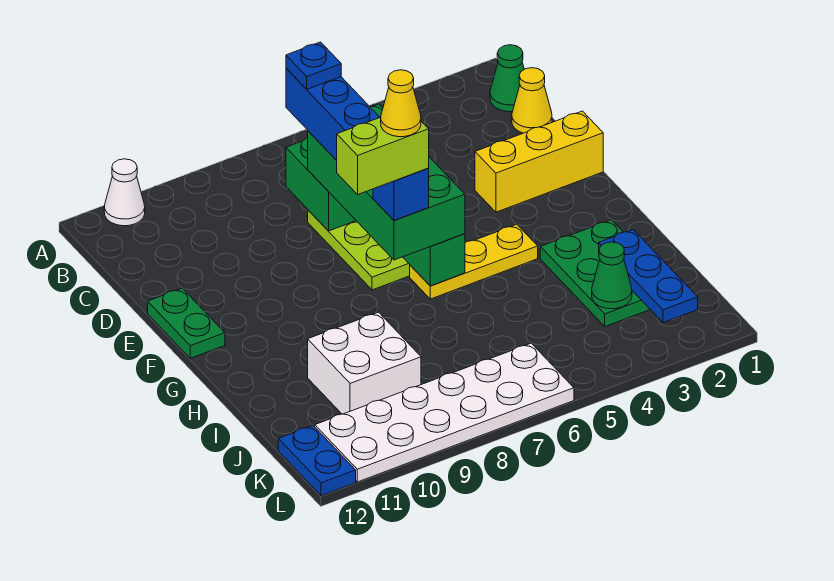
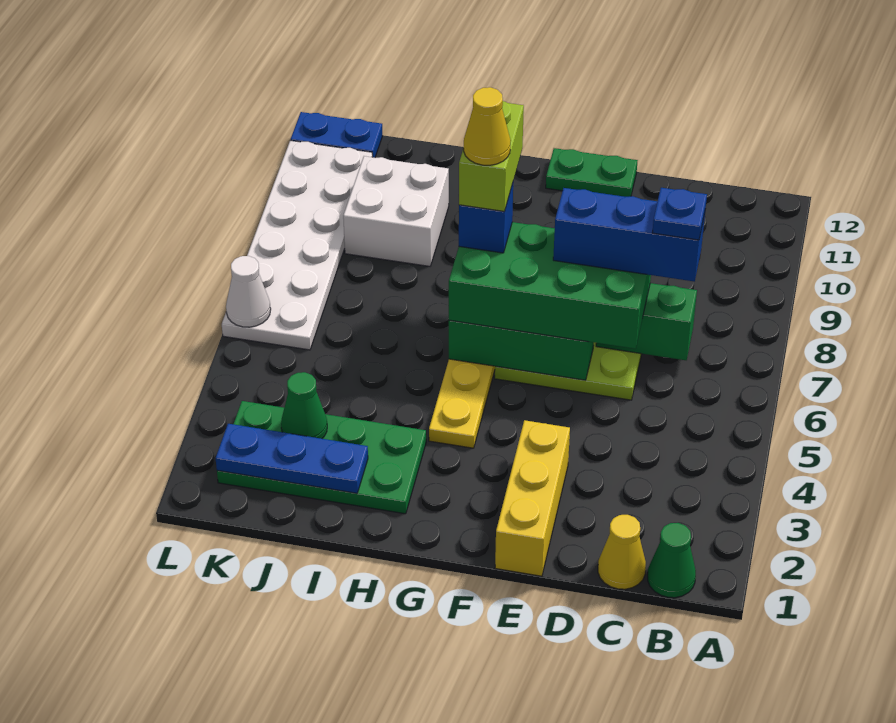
white cone A11 level 1 -> white cone L6 level 2
green plate H2:J3 level 1 -> green plate H2:K3 level 1

